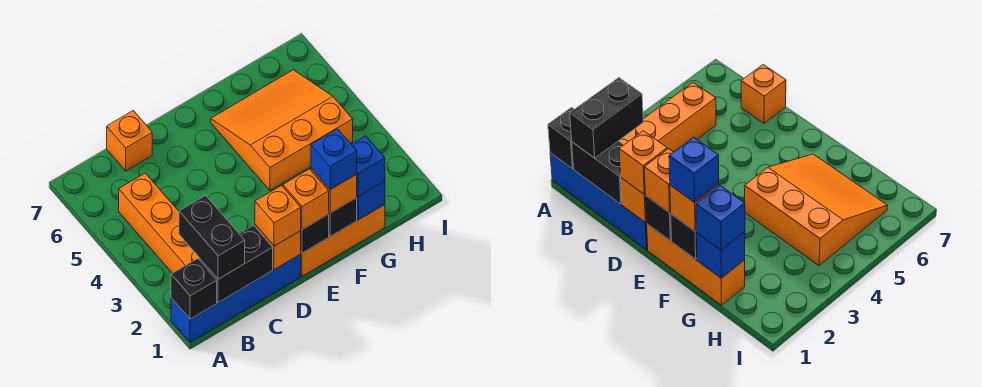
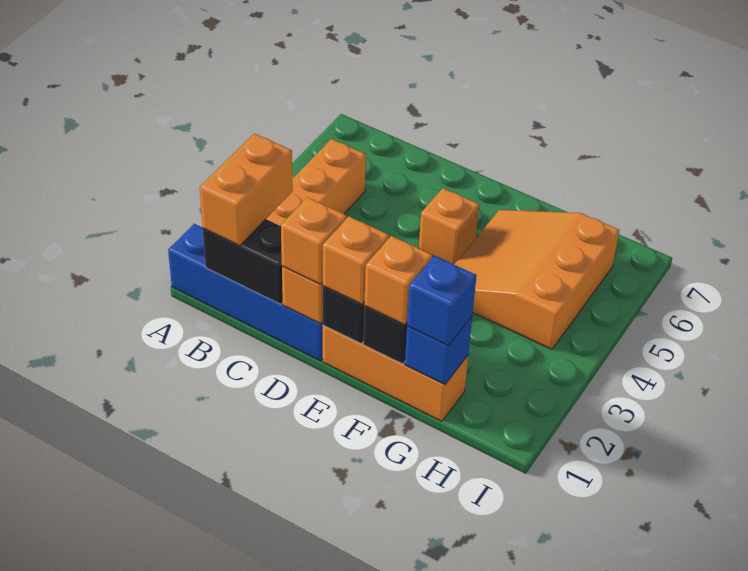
black brick A1 level 2 -> none
black brick B1:B2 level 3 -> orange brick B1:B2 level 3
orange brick C7 level 1 -> orange brick E5 level 1
blue brick F1 level 4 -> none
orange slope F4:H6 level 1 top 4 -> orange slope F4:H6 level 1 top H

